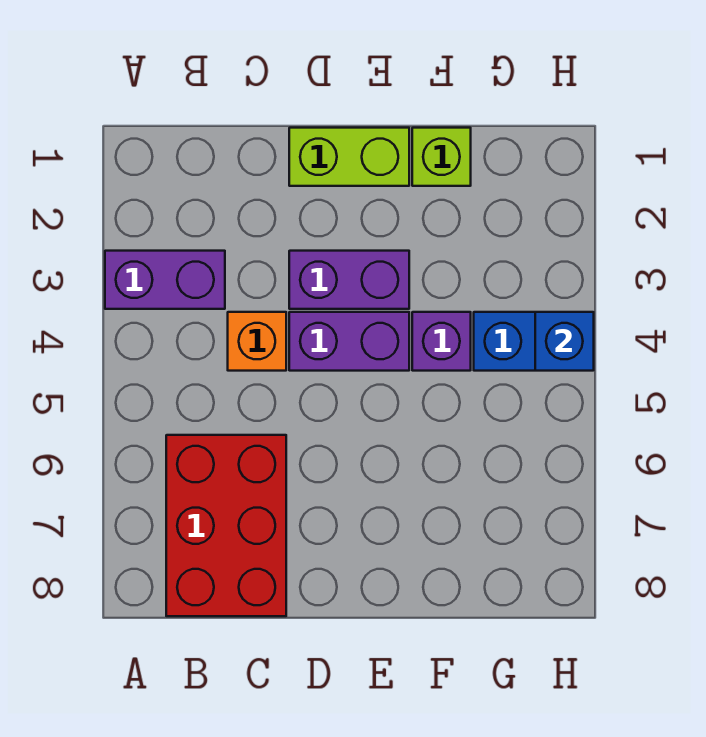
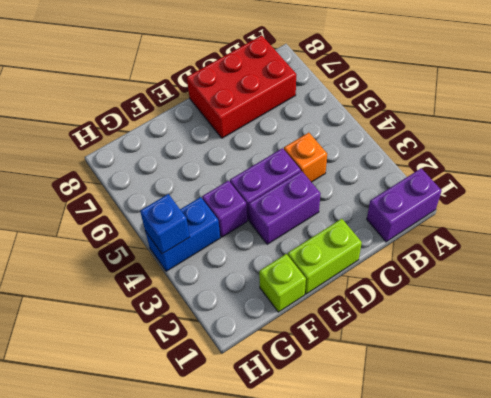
purple brick A3:B3 level 1 -> purple brick A1:B1 level 1
red brick B6:C8 level 1 -> red brick B7:D8 level 1

